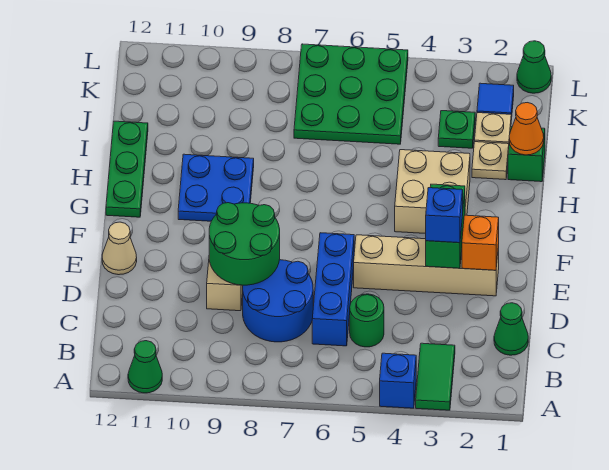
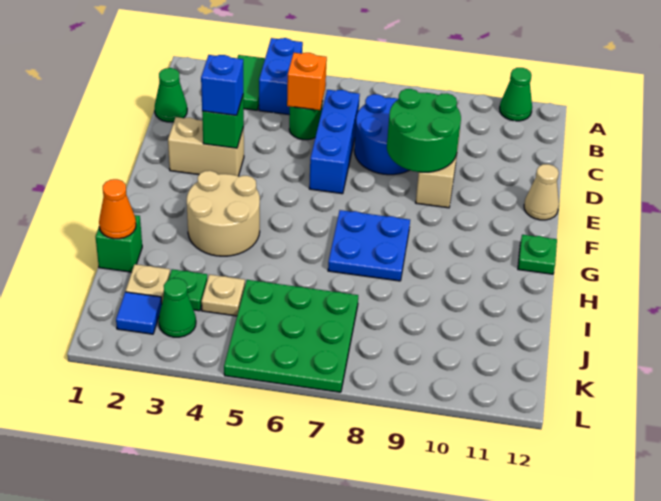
blue brick A4 level 1 -> blue brick A4:B4 level 1
tan brick E2:E5 level 1 -> tan brick E2:E3 level 1
orange brick E2 level 2 -> orange brick C5 level 2
green brick E3:F3 level 2 -> green brick E3 level 2
tan brick G3:H4 level 1 -> tan round brick G3:H4 level 1
blue plate G9:H10 level 1 -> blue plate G7:H8 level 1
green plate G12:I12 level 1 -> green plate G12 level 1
tan plate I2 level 1 -> tan plate J4 level 1
green cone L1 level 1 -> green cone K3 level 1

